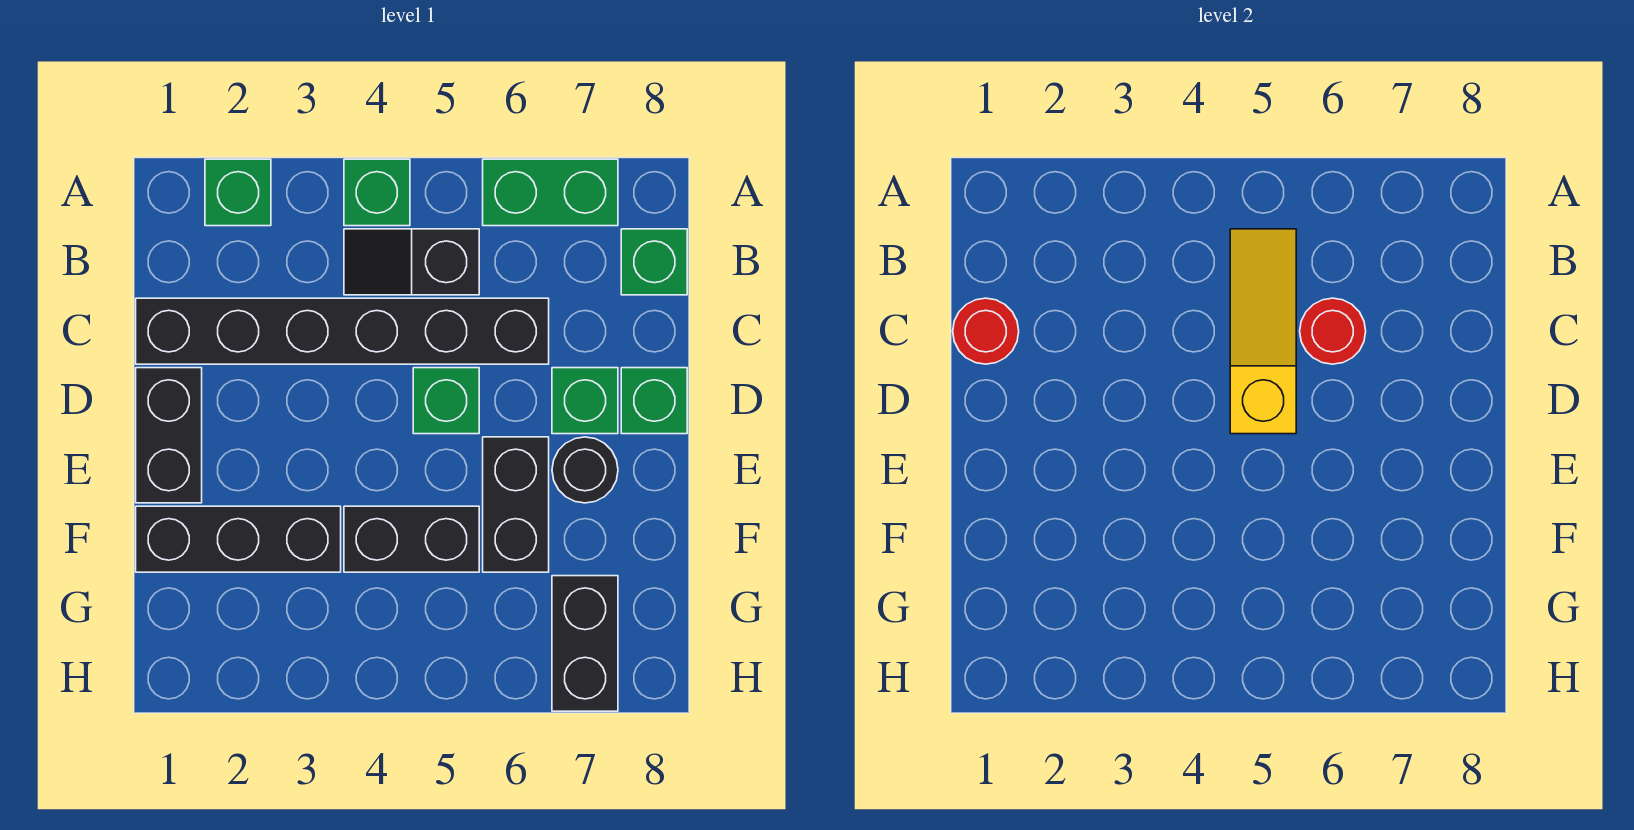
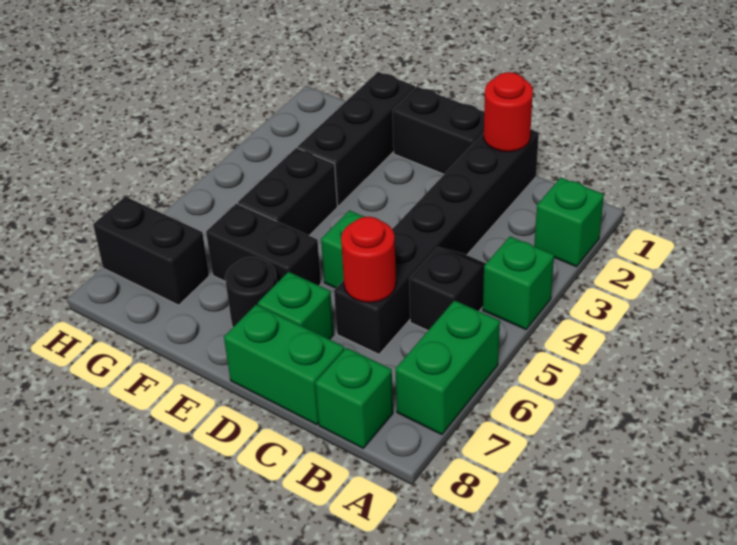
yellow slope B5:D5 level 2 top D -> none
green brick D8 level 1 -> green brick C8:D8 level 1

